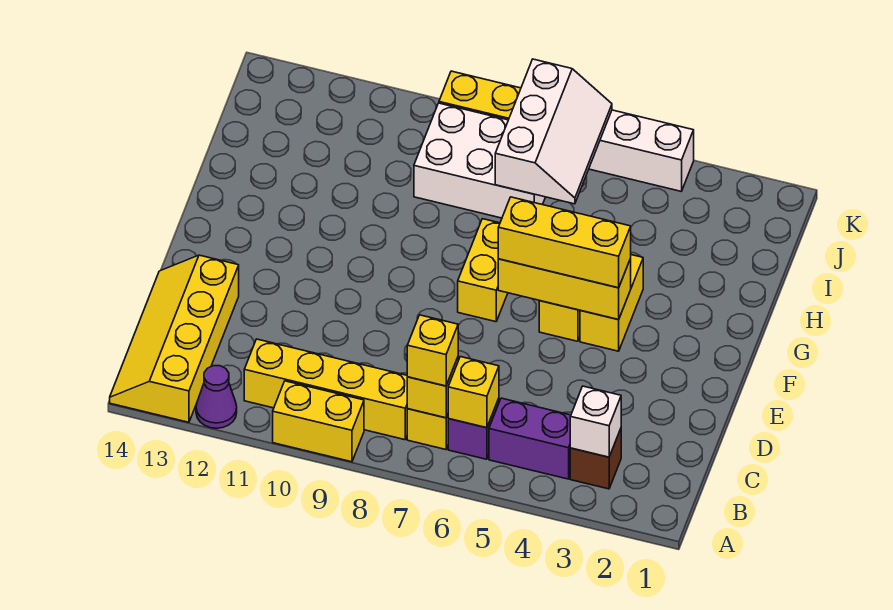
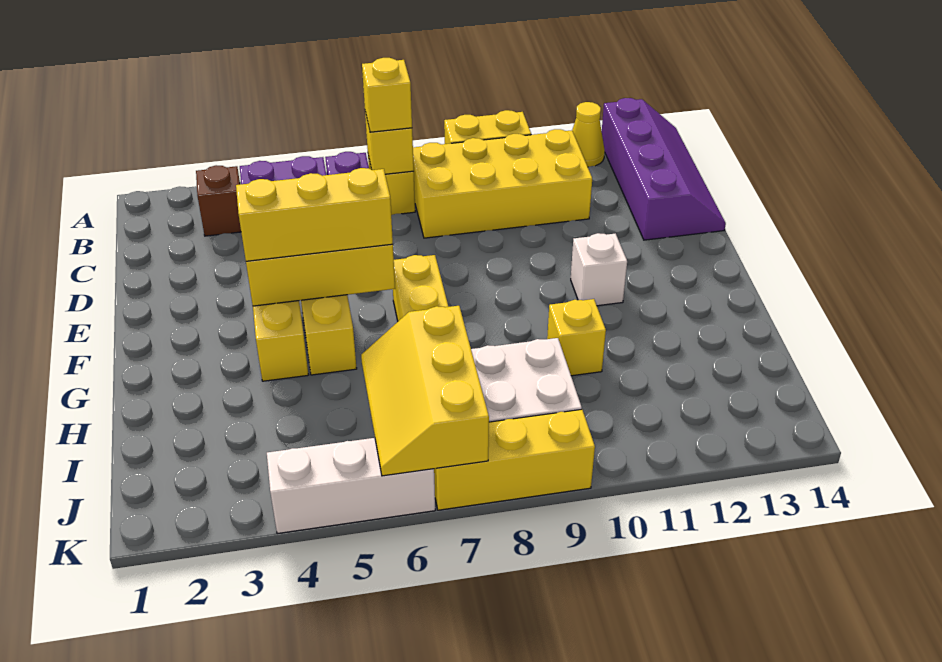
purple cone A12 level 1 -> yellow cone A12 level 1
yellow slope A13:D14 level 1 top 13 -> purple slope A13:D14 level 1 top 13
white brick B3 level 2 -> white brick F11 level 1
yellow brick B6 level 2 -> yellow brick H10 level 1
yellow brick B8:B11 level 1 -> yellow brick B8:C11 level 1
white slope I6:K7 level 2 top 7 -> yellow slope I6:K7 level 2 top 7

